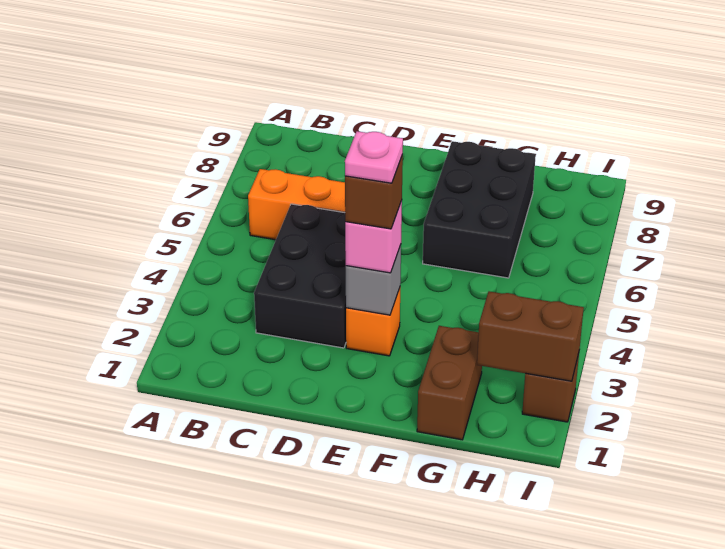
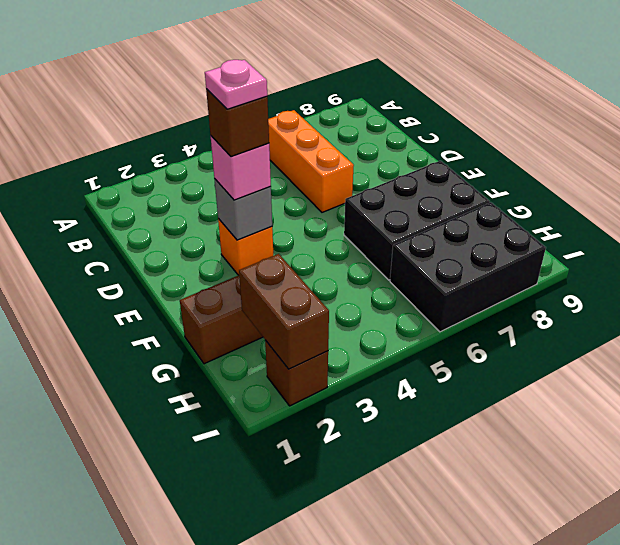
black brick C3:D5 level 1 -> black brick H6:I8 level 1

